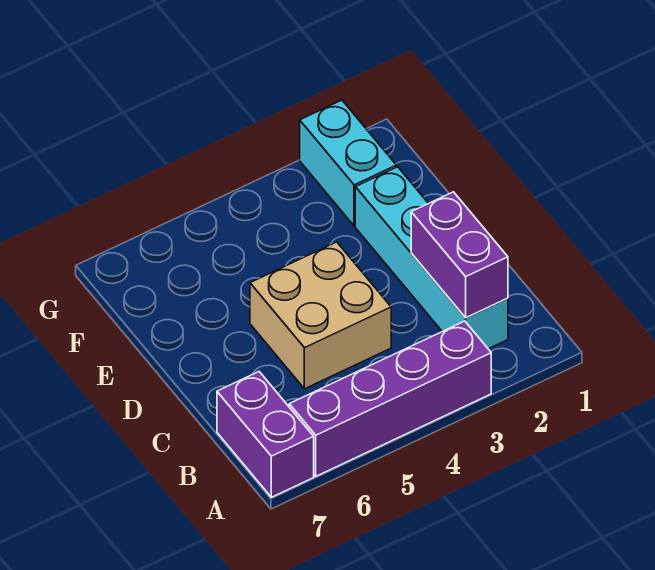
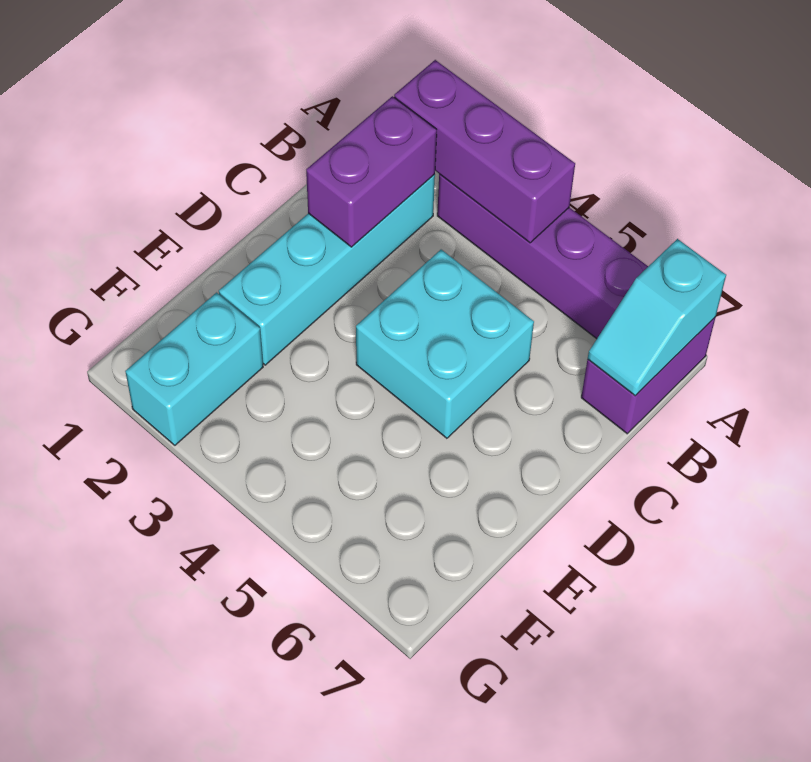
none -> purple brick A2:A4 level 2
none -> cyan slope A7:B7 level 2 top A
tan brick C4:D5 level 1 -> cyan brick C4:D5 level 1

